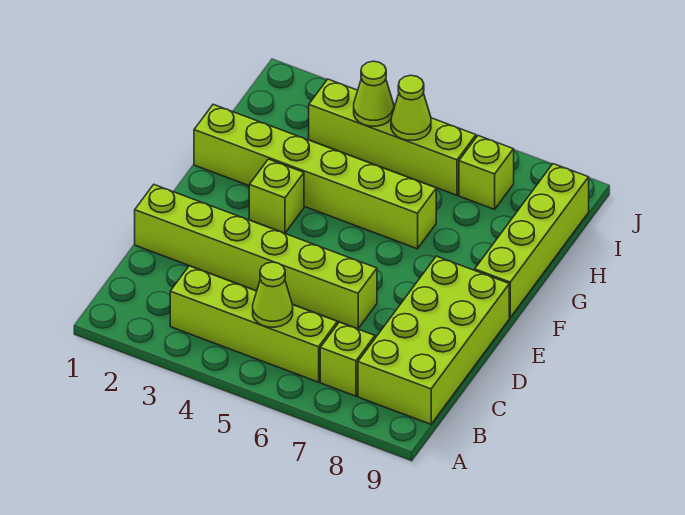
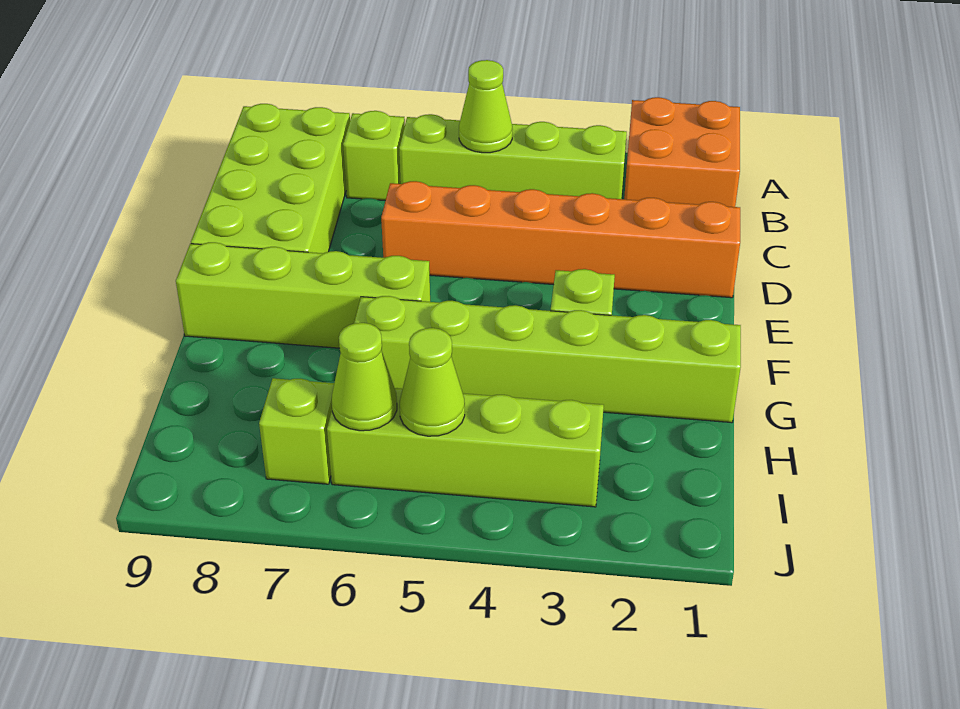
none -> orange brick A1:B2 level 1
lime brick D1:D6 level 1 -> orange brick D1:D6 level 1
lime brick F9:I9 level 1 -> lime brick F6:F9 level 1
lime cone I4 level 2 -> lime cone I6 level 2

